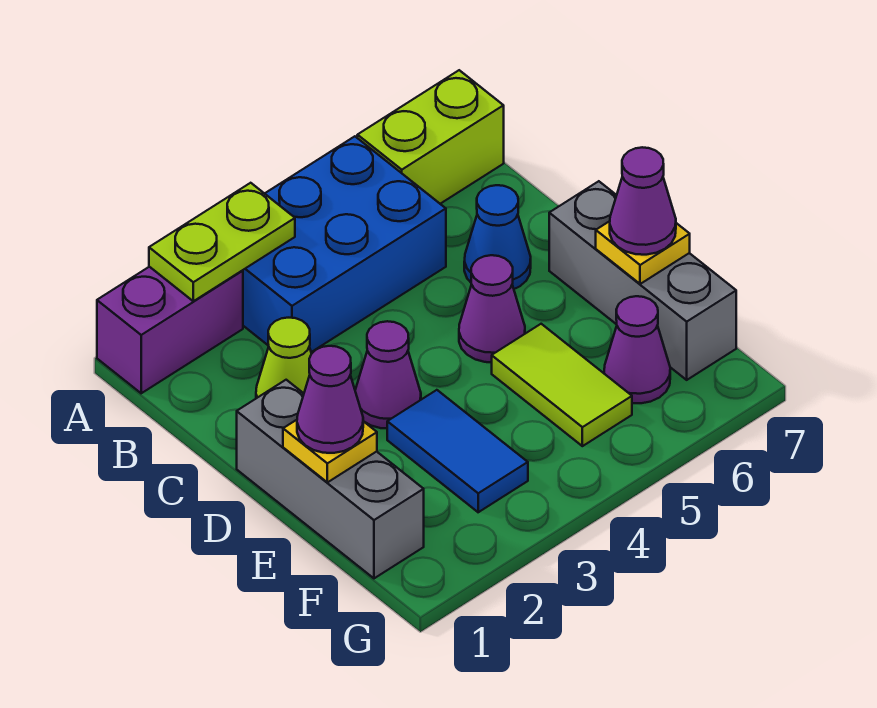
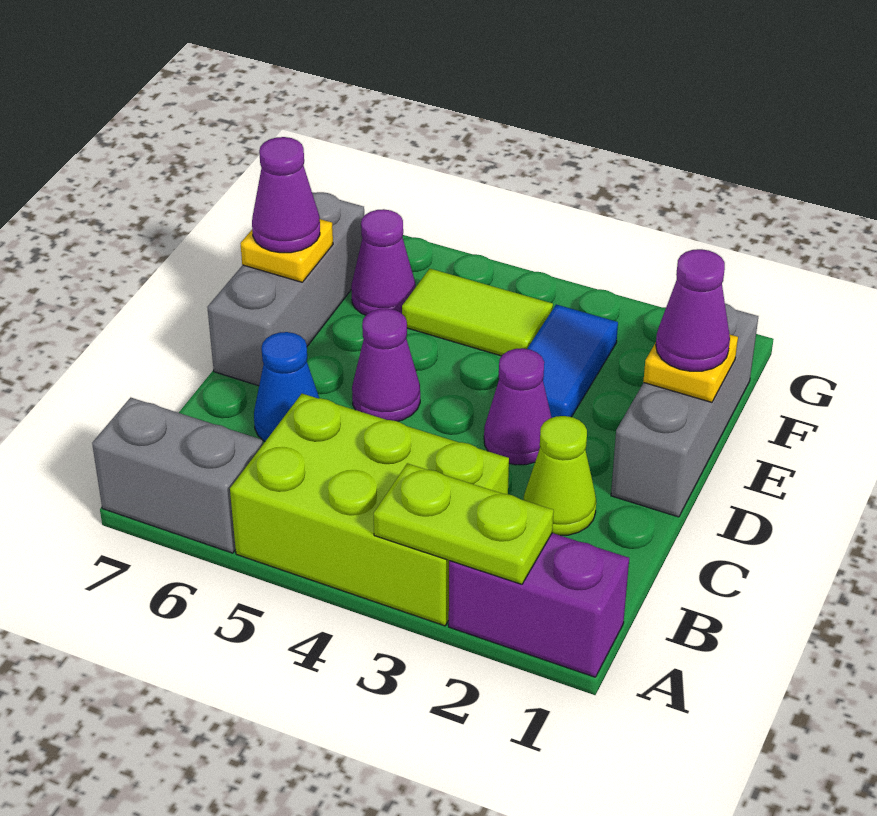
blue brick A3:B5 level 1 -> lime brick A3:B5 level 1
lime brick A6:A7 level 1 -> grey brick A6:A7 level 1
lime tile E5:F5 level 1 -> lime tile F4:F5 level 1

